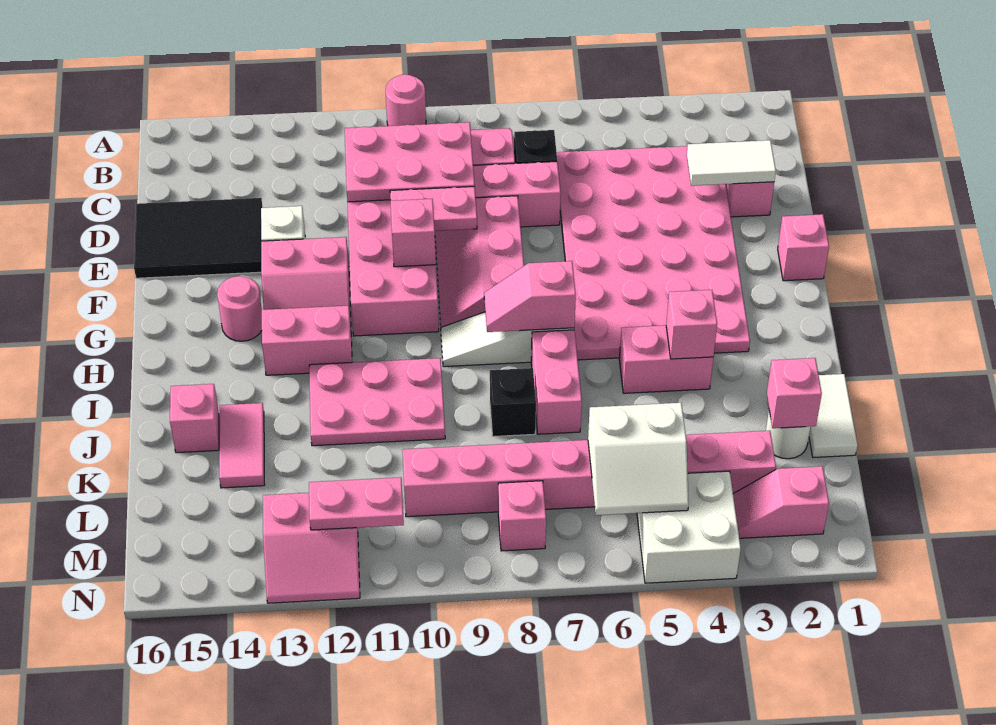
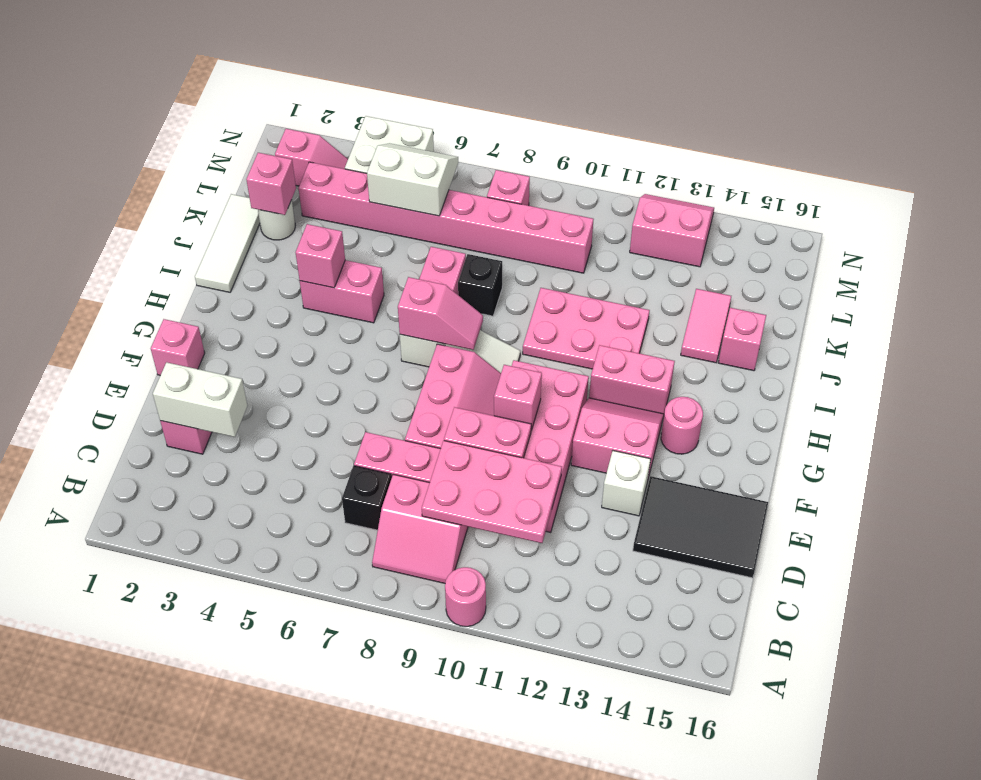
pink plate C3:H6 level 1 -> none
white tile D2:D3 level 2 -> white brick D2:D3 level 2
white tile J1:K1 level 1 -> white tile I1:K1 level 1
pink plate M11:M12 level 2 -> none

